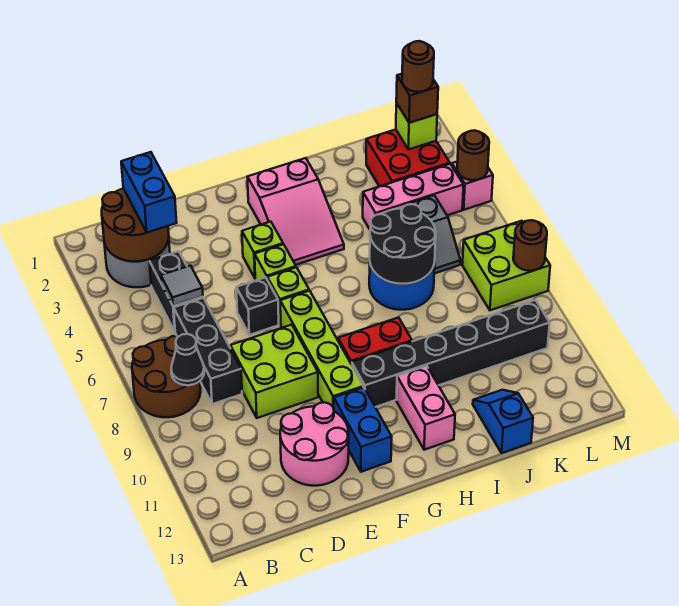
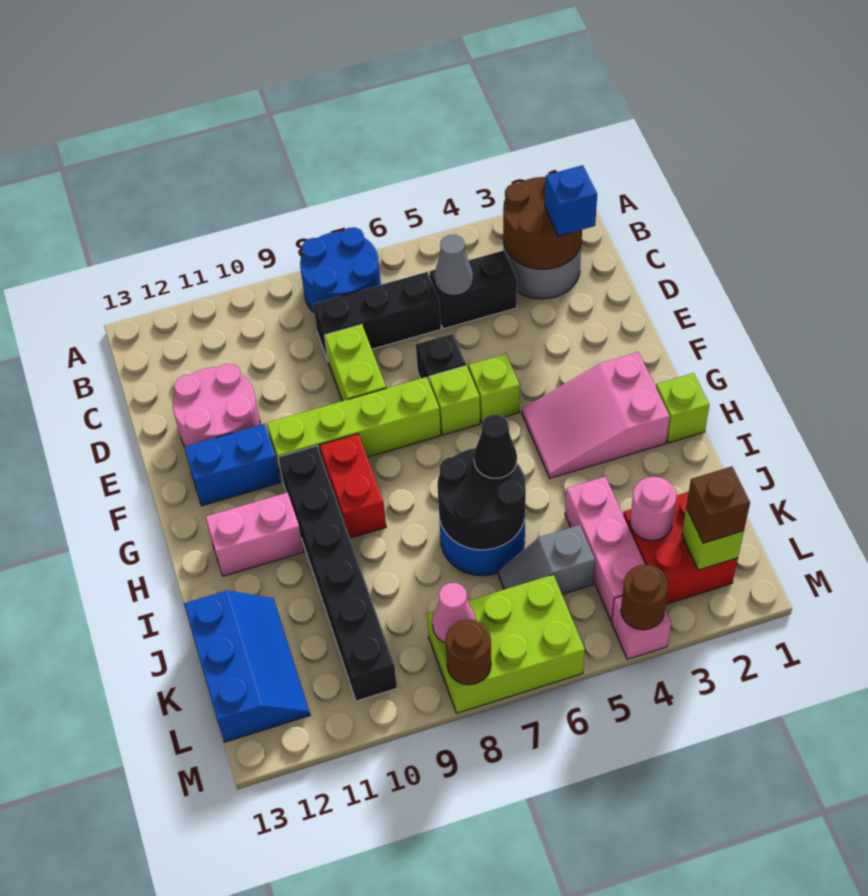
brown round brick A7:B8 level 1 -> blue round brick A7:B8 level 1
black cone B8 level 2 -> black cone I6 level 3
blue brick C2:C3 level 3 -> blue brick C2 level 3
grey tile C5 level 2 -> grey cone C5 level 2
lime brick D8:E9 level 1 -> lime brick D8:E8 level 1
lime brick F4 level 1 -> lime brick H1 level 1
blue slope J12:J13 level 1 top 13 -> blue slope J12:L13 level 1 top 13
none -> pink round brick K3 level 2
brown round brick L2 level 4 -> none
lime brick L7:M8 level 1 -> lime brick L6:M8 level 1
none -> pink cone L8 level 2

